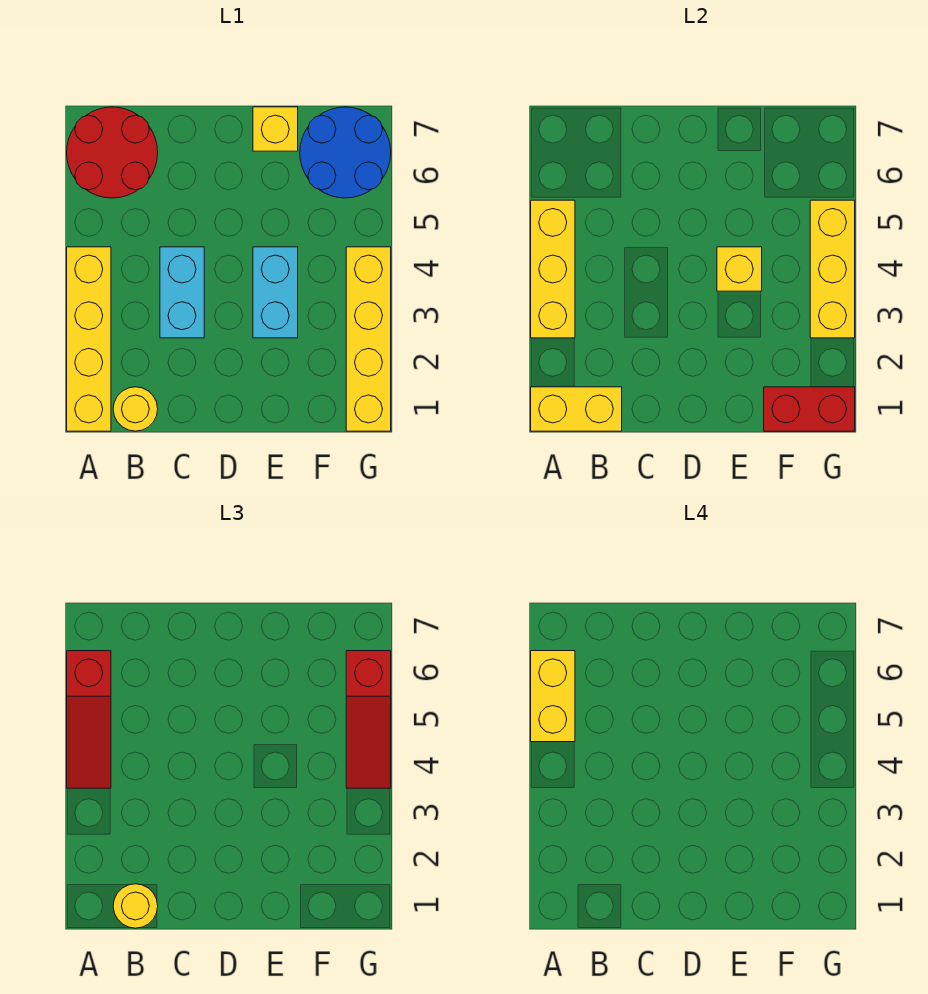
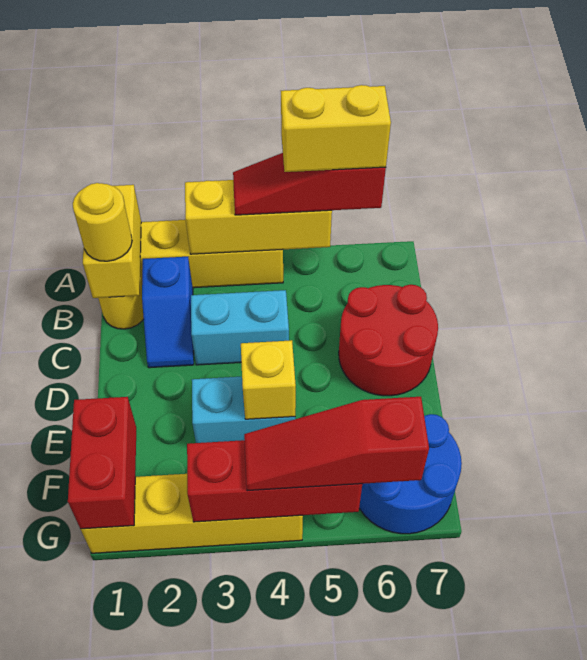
red round brick A6:B7 level 1 -> red round brick C6:D7 level 1
none -> blue slope B2:C2 level 1 top B
yellow brick E7 level 1 -> none
yellow brick G3:G5 level 2 -> red brick G3:G5 level 2

